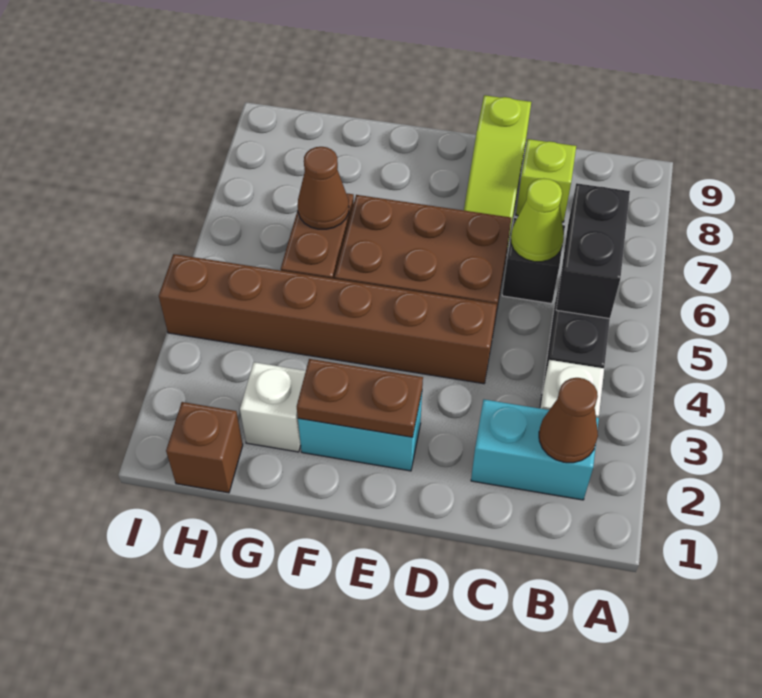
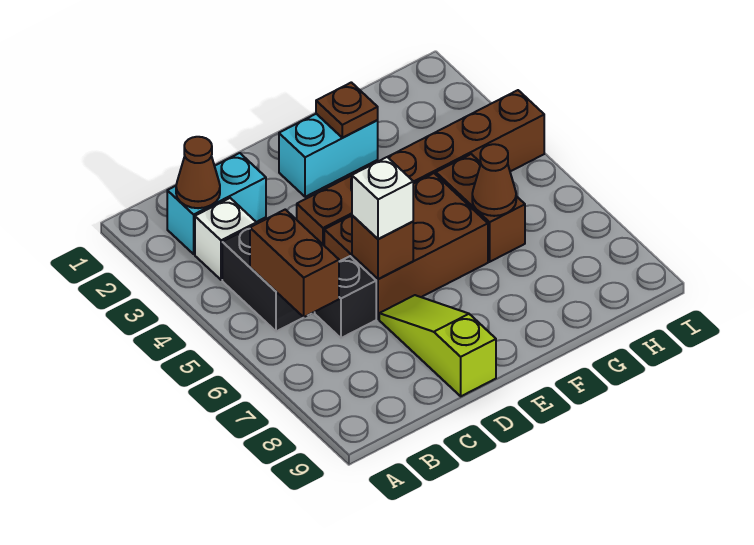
black brick B5:B6 level 2 -> brown brick B5:B6 level 2
lime cone C6 level 2 -> none
lime brick C8 level 1 -> none
brown plate E2:F2 level 2 -> brown plate F2 level 2
white brick G2 level 1 -> white brick D6 level 3
brown brick H1 level 1 -> brown brick D6 level 2

